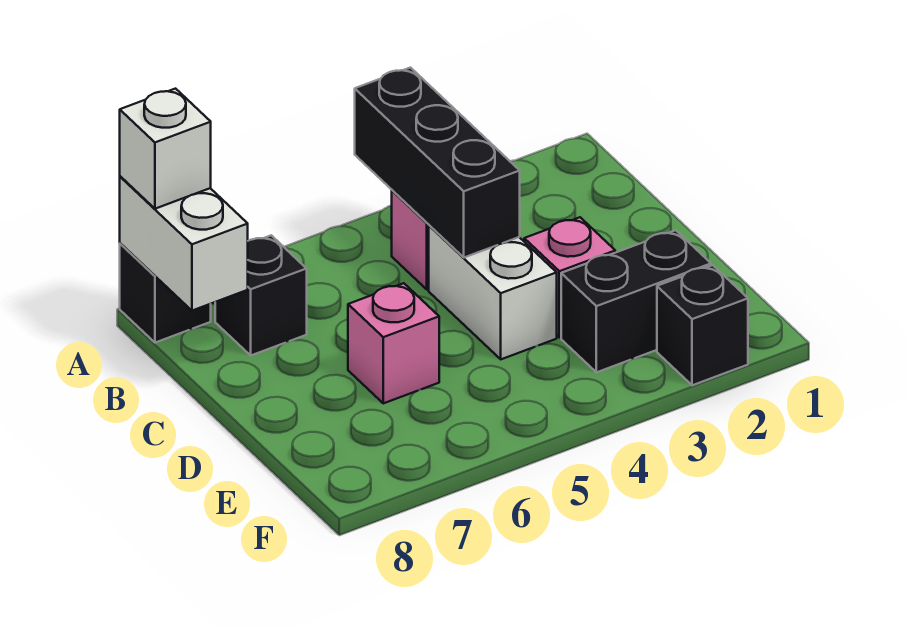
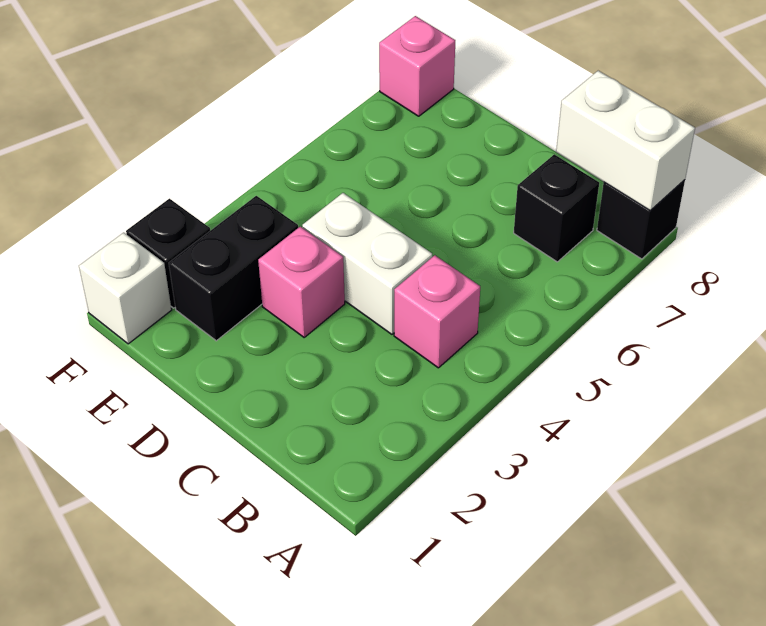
black brick A4:C4 level 2 -> none
white brick A8 level 3 -> white brick F1 level 1
pink brick D6 level 1 -> pink brick F8 level 1

